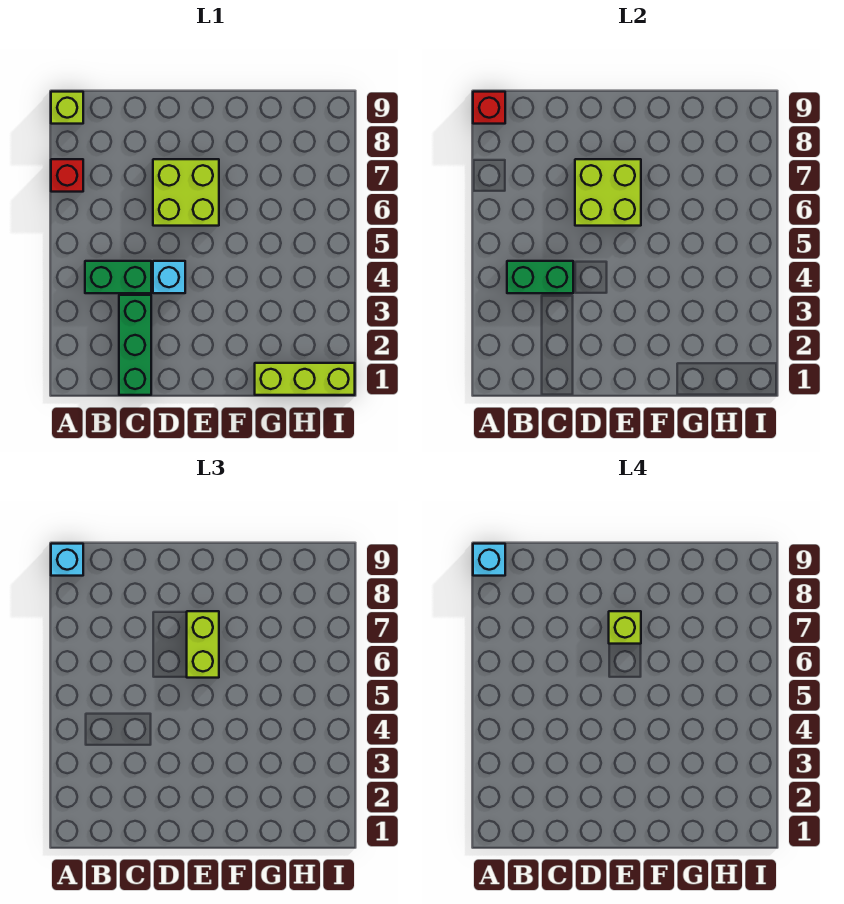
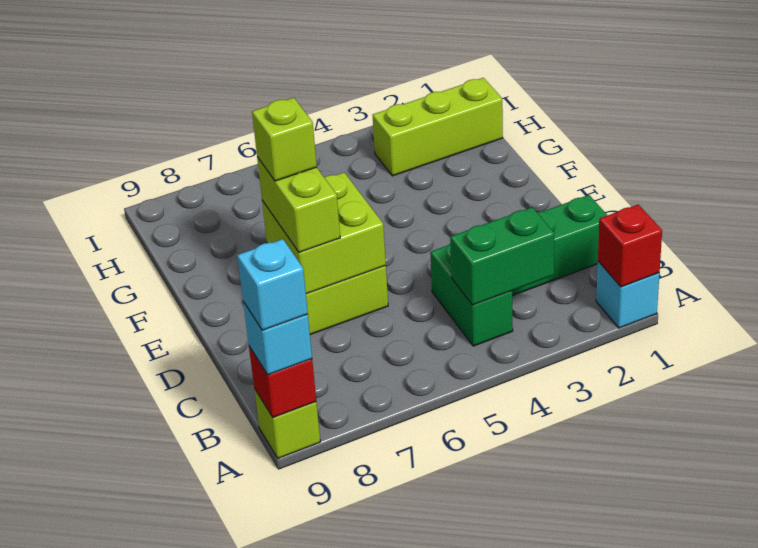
red brick A7 level 1 -> red brick A1 level 2
green brick B4:C4 level 2 -> green brick B3:B4 level 2
cyan brick D4 level 1 -> cyan brick A1 level 1
lime brick E6:E7 level 3 -> lime brick D7:E7 level 3
lime brick G1:I1 level 1 -> lime brick H1:H3 level 1

